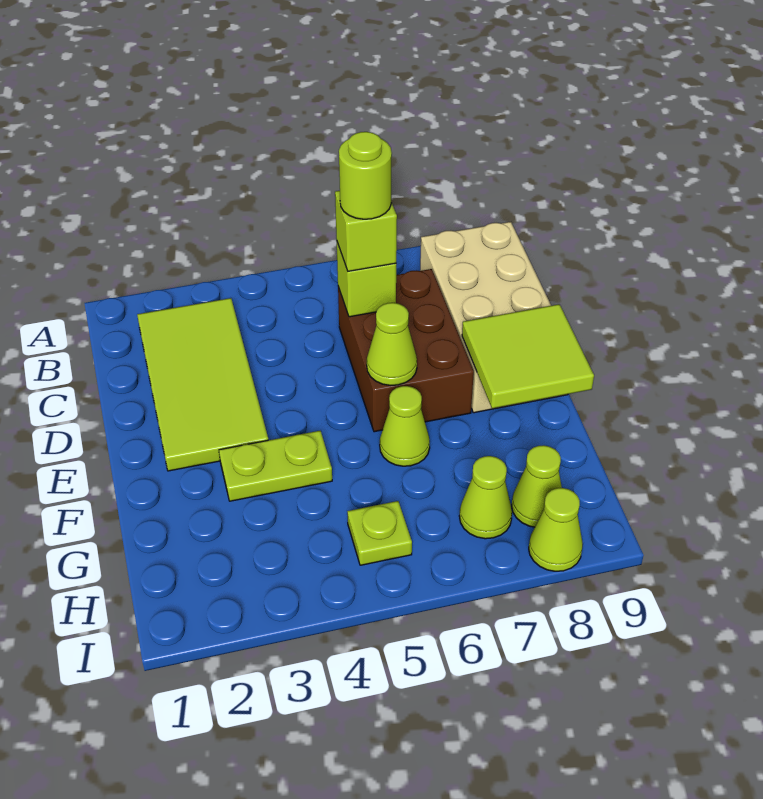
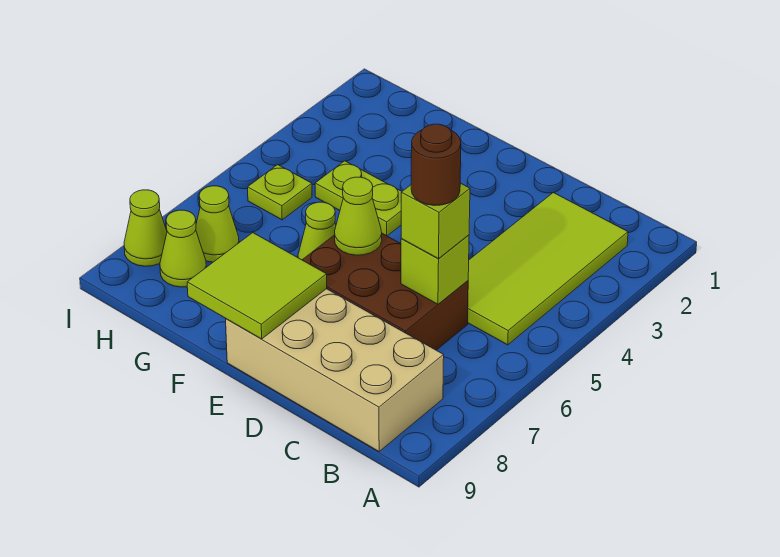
lime tile B2:E3 level 1 -> lime tile B2:C5 level 1
lime round brick C6 level 4 -> brown round brick C6 level 4
lime plate F3:F4 level 1 -> lime plate F4:G4 level 1

